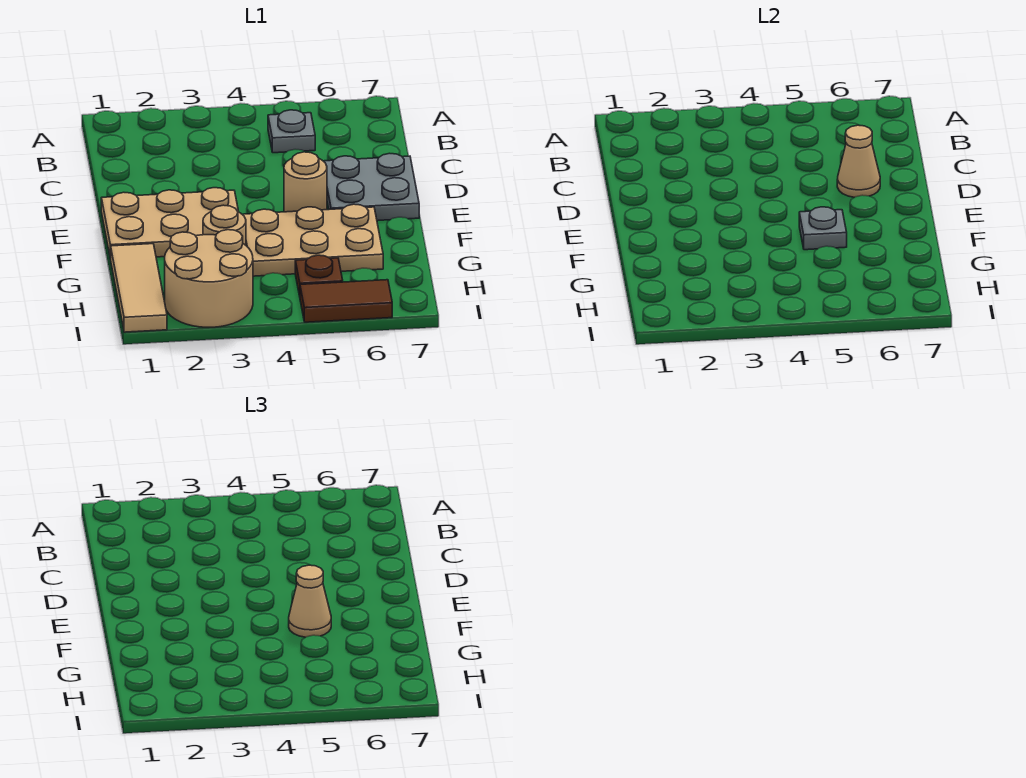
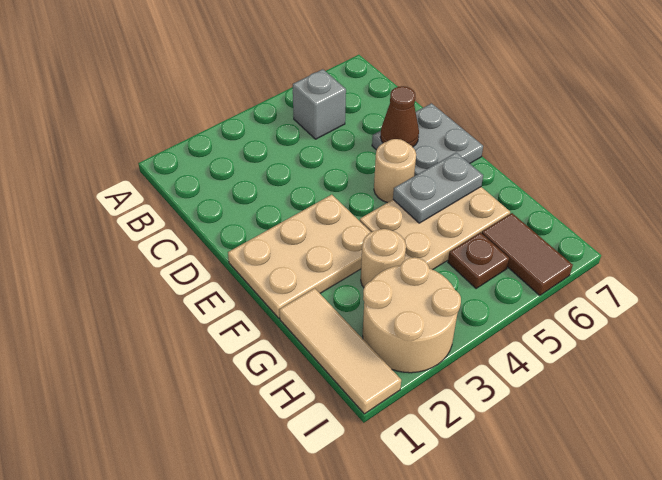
grey plate B5 level 1 -> grey brick B5 level 1
tan cone D6 level 2 -> brown cone D6 level 2
grey plate F5 level 2 -> grey plate F5:F6 level 2
tan cone F5 level 3 -> none
brown tile I5:I6 level 1 -> brown tile H6:I6 level 1

